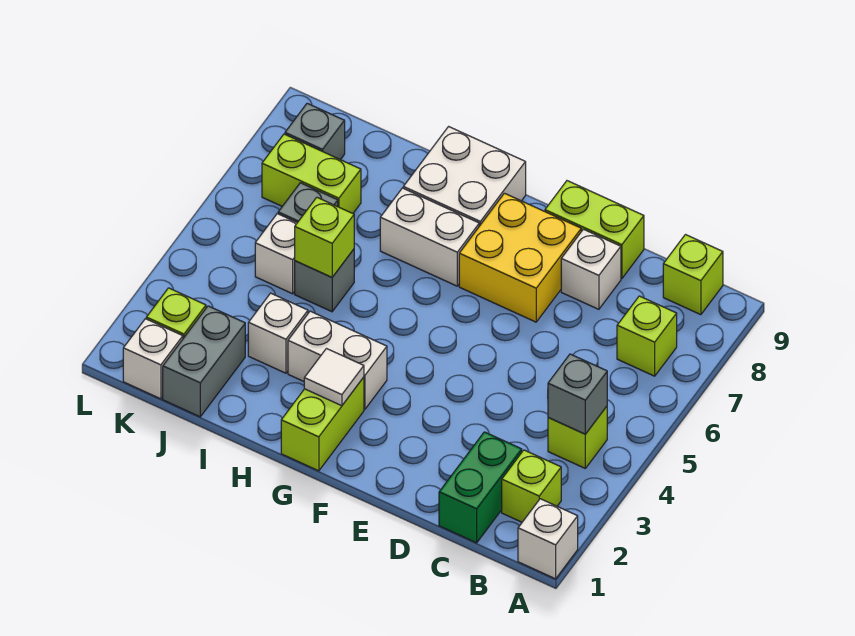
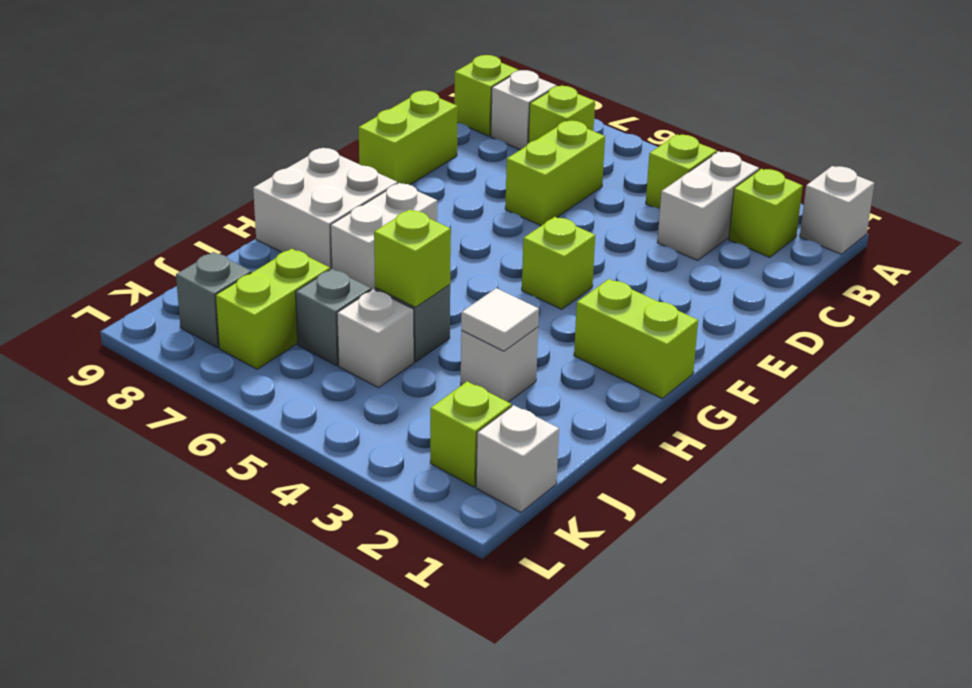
grey brick B4 level 2 -> none
green brick C1:C2 level 1 -> none
none -> lime brick C6:D6 level 1
white brick D8 level 1 -> white brick B8 level 1
yellow brick E7:F8 level 1 -> none
none -> lime brick F4 level 1
white tile G2 level 2 -> white tile I3 level 2
white brick G3:H3 level 1 -> white brick B3:C3 level 1
grey brick J1:J2 level 1 -> none

